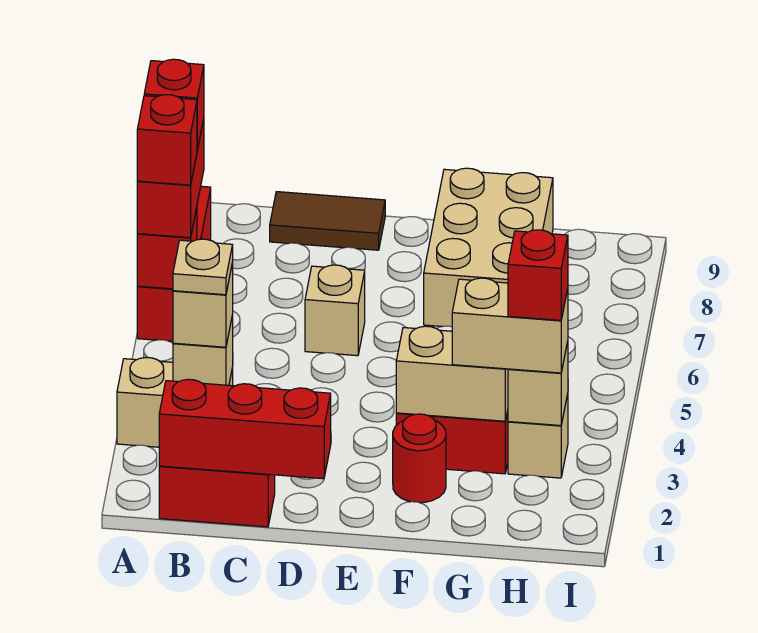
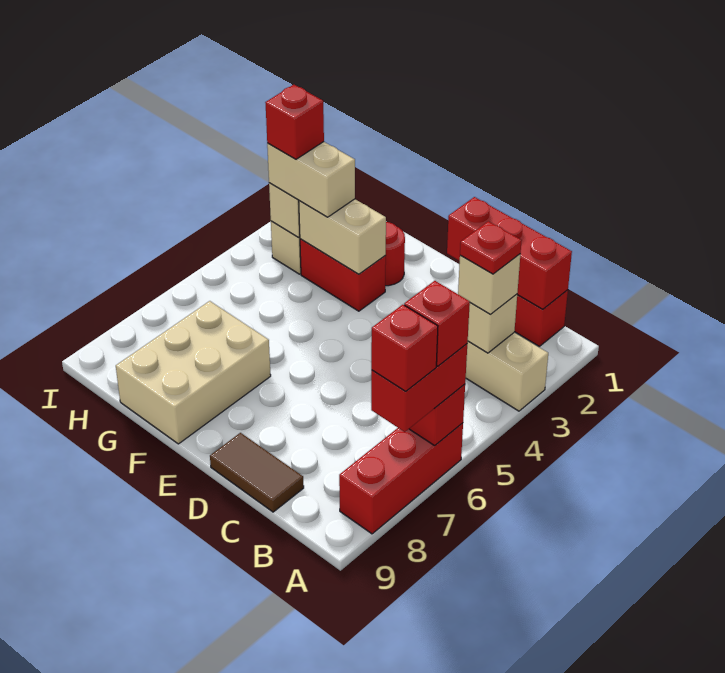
tan plate B3 level 4 -> red plate B3 level 4
tan brick D6 level 1 -> none

